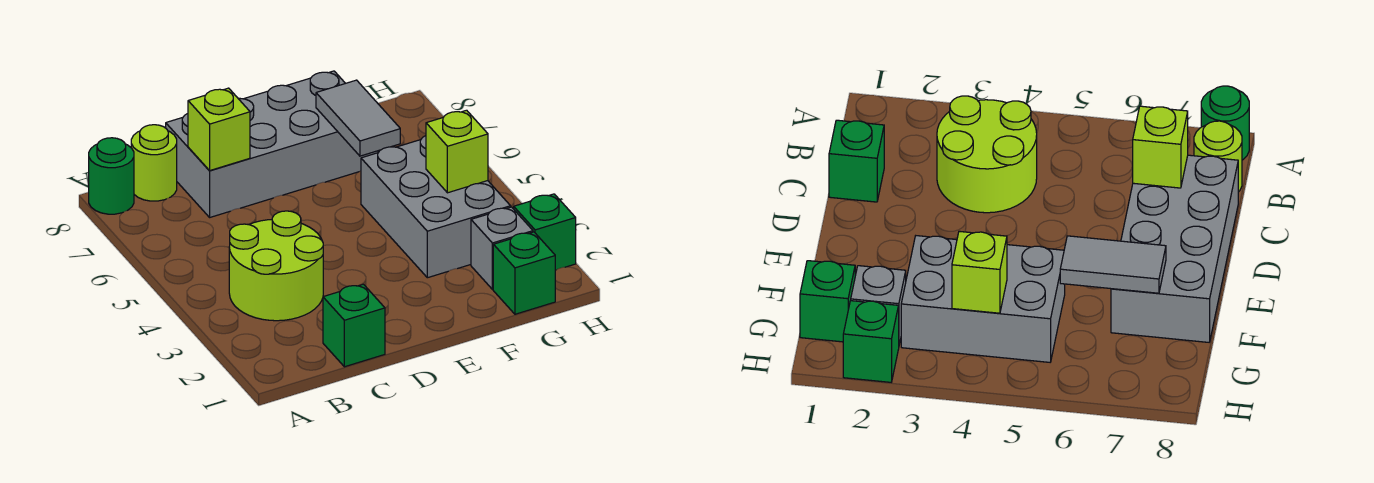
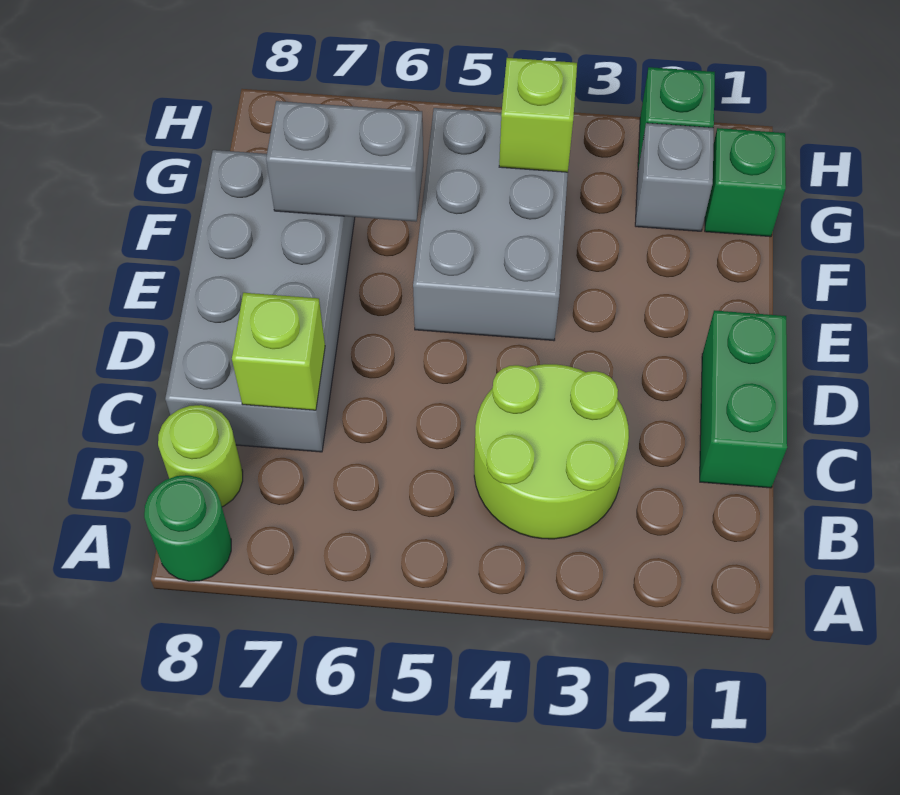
green brick C1 level 1 -> green brick C1:D1 level 1
grey brick F3:G5 level 1 -> grey brick E4:G5 level 1
grey tile F6:F7 level 2 -> grey brick F6:F7 level 2

